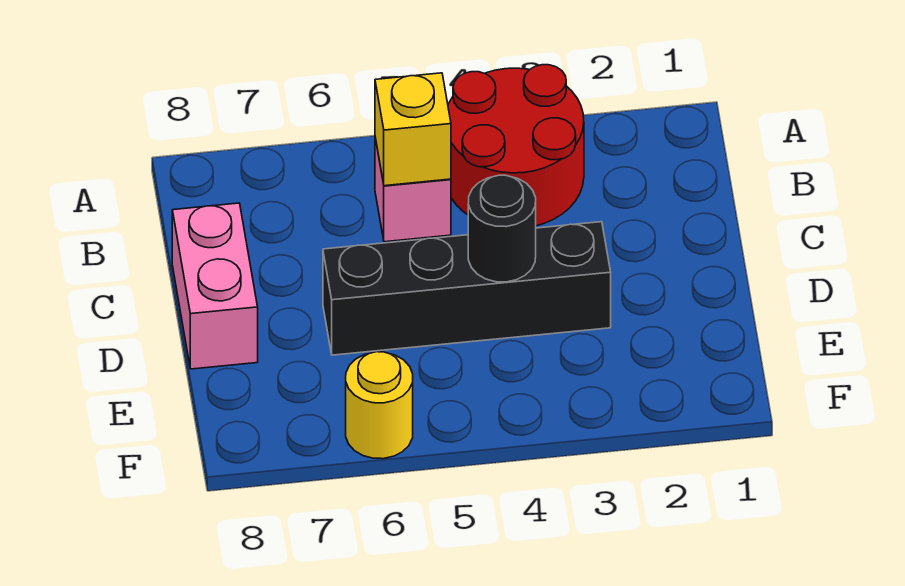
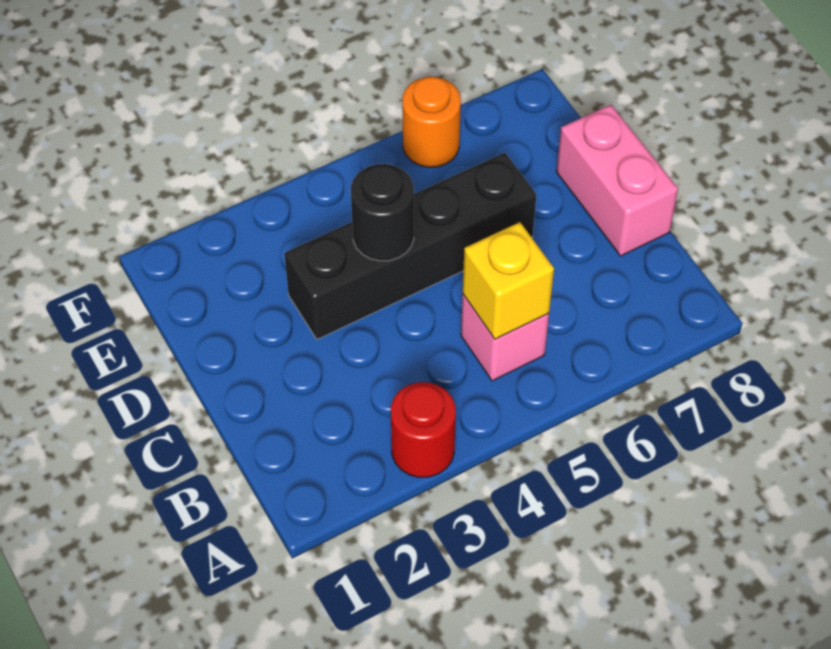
red round brick A3:B4 level 1 -> red round brick A3 level 1
yellow round brick F6 level 1 -> orange round brick F6 level 1

